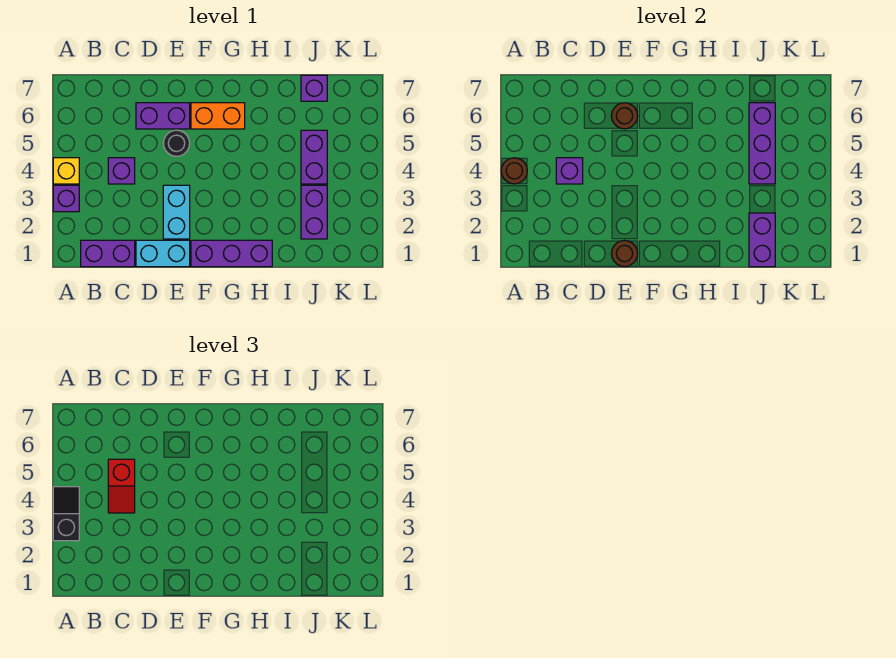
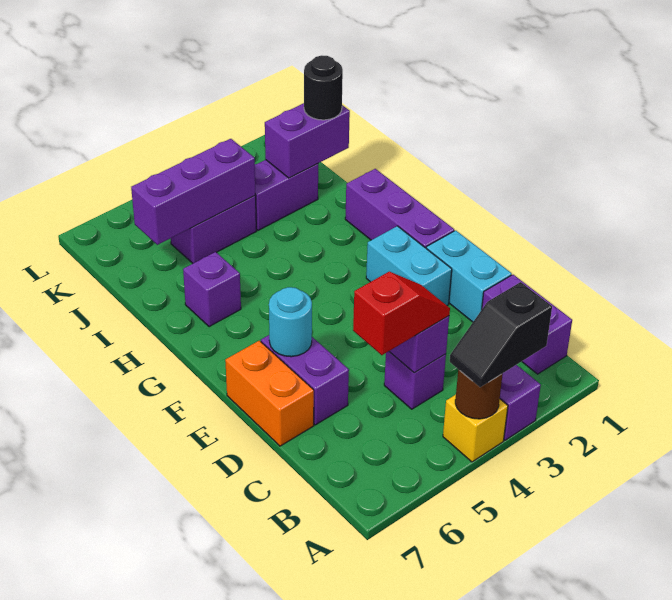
brown round brick E1 level 2 -> none
cyan brick E2:E3 level 1 -> cyan brick E2:F2 level 1
black round brick E5 level 1 -> black round brick J1 level 3
brown round brick E6 level 2 -> cyan round brick E6 level 2
orange brick F6:G6 level 1 -> orange brick D7:E7 level 1
purple brick J7 level 1 -> purple brick H6 level 1

